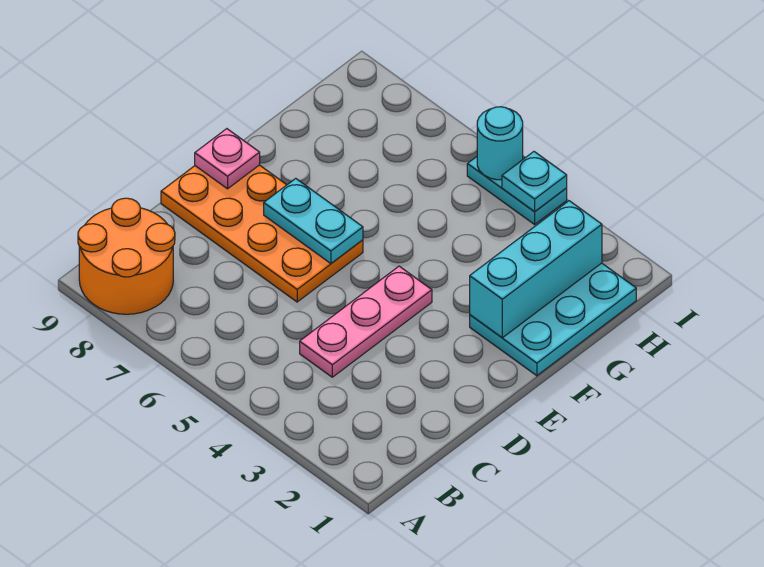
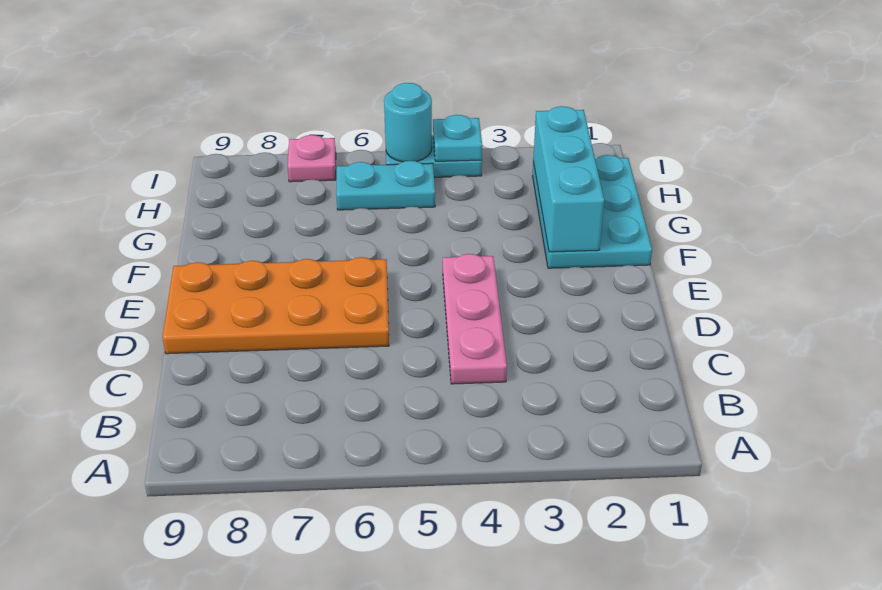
orange round brick A8:B9 level 1 -> none
cyan plate E6:E7 level 2 -> cyan plate H5:H6 level 1
pink plate E9 level 2 -> pink plate I7 level 1

